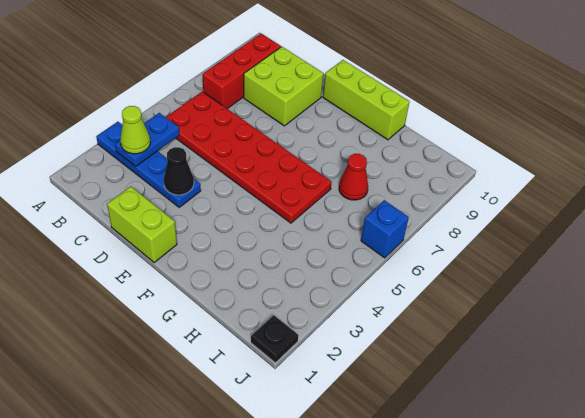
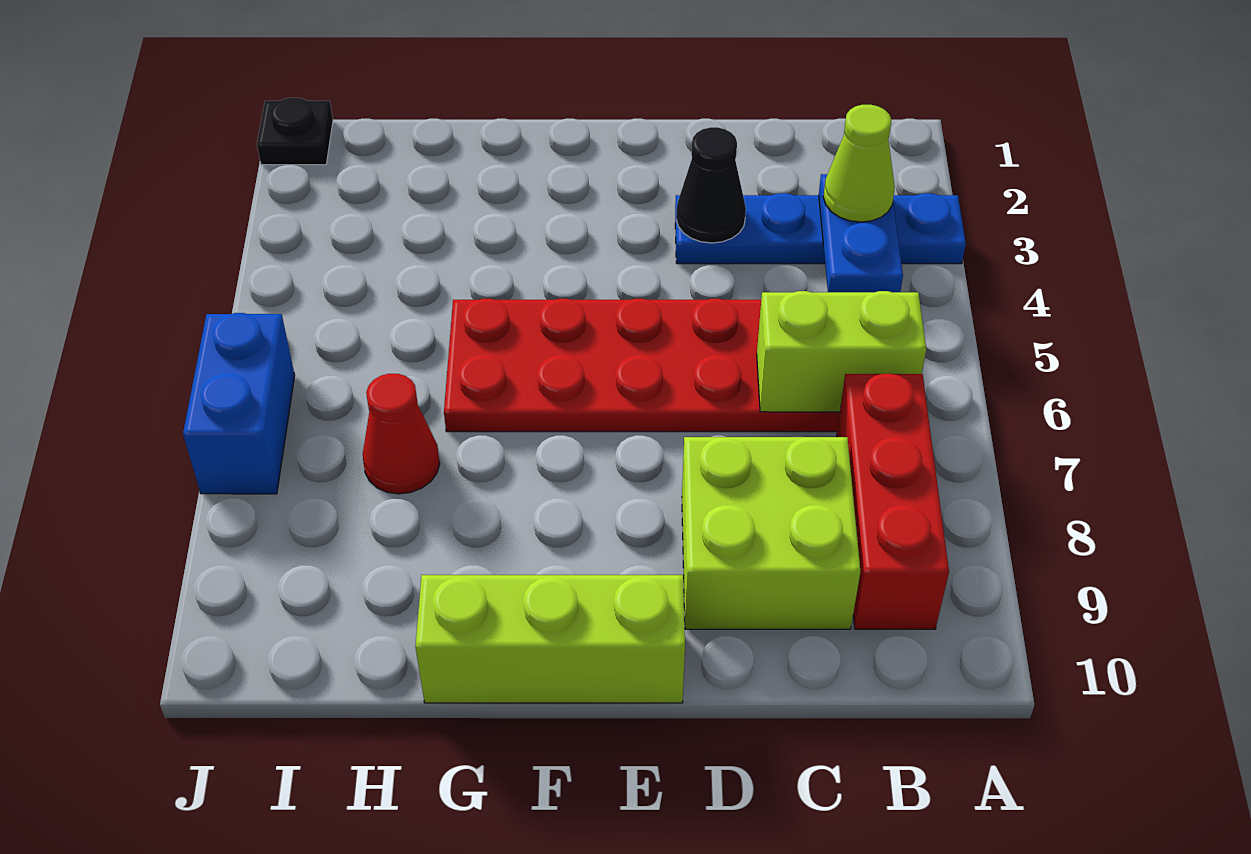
lime brick D1:E1 level 1 -> lime brick B6:C6 level 2
blue brick J6 level 1 -> blue brick J6:J7 level 1

